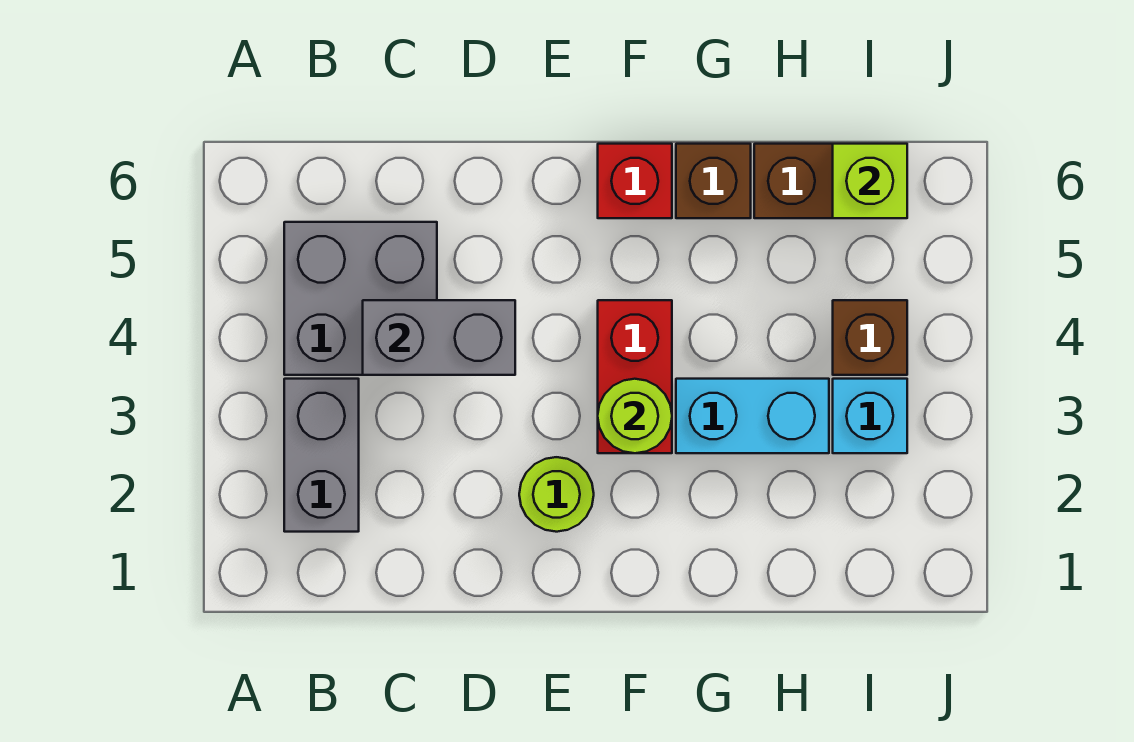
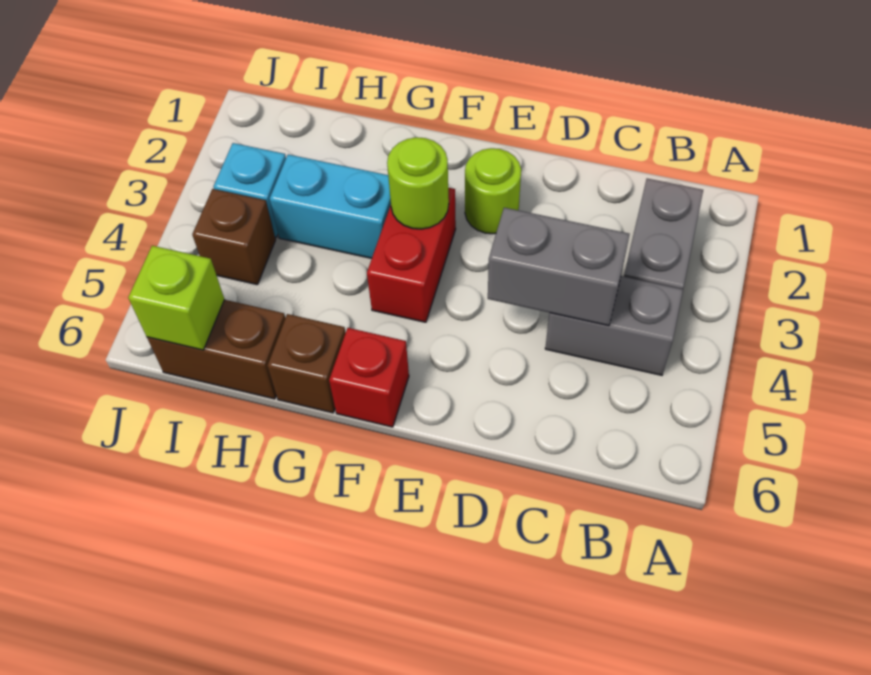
grey brick B4:C5 level 1 -> grey brick B4:C4 level 1

